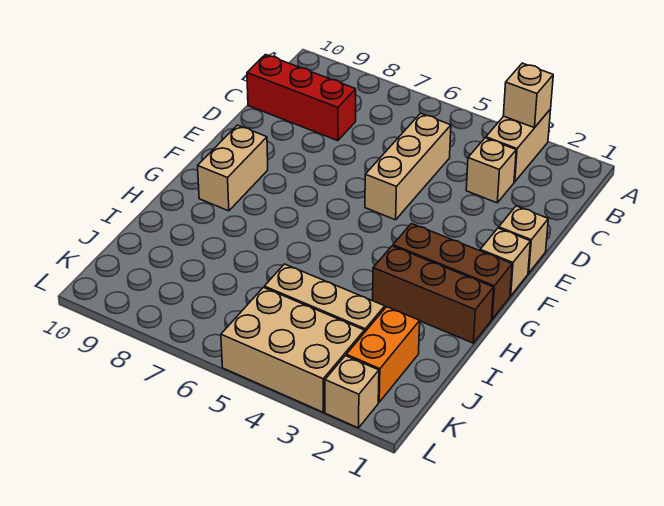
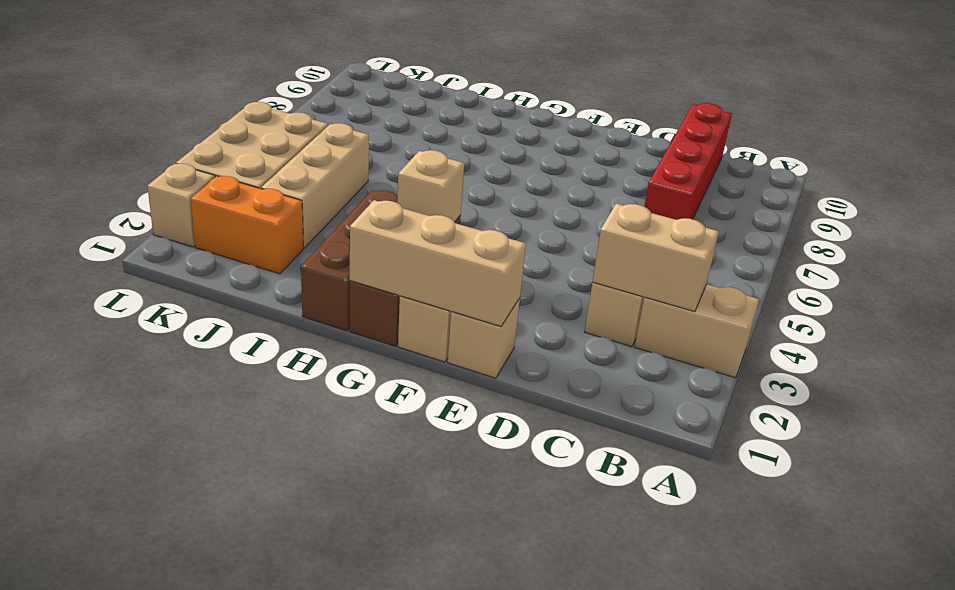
tan brick A3 level 2 -> tan brick G3 level 2
tan brick C5:E5 level 1 -> tan brick E1:G1 level 2
red brick C8:C10 level 1 -> red brick C7:C10 level 1
tan brick F9:G9 level 1 -> tan brick B3:C3 level 2

